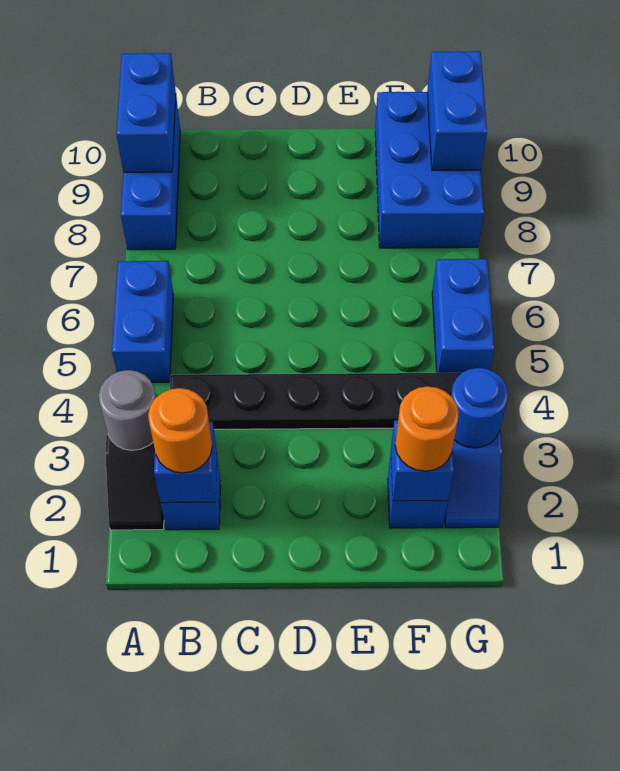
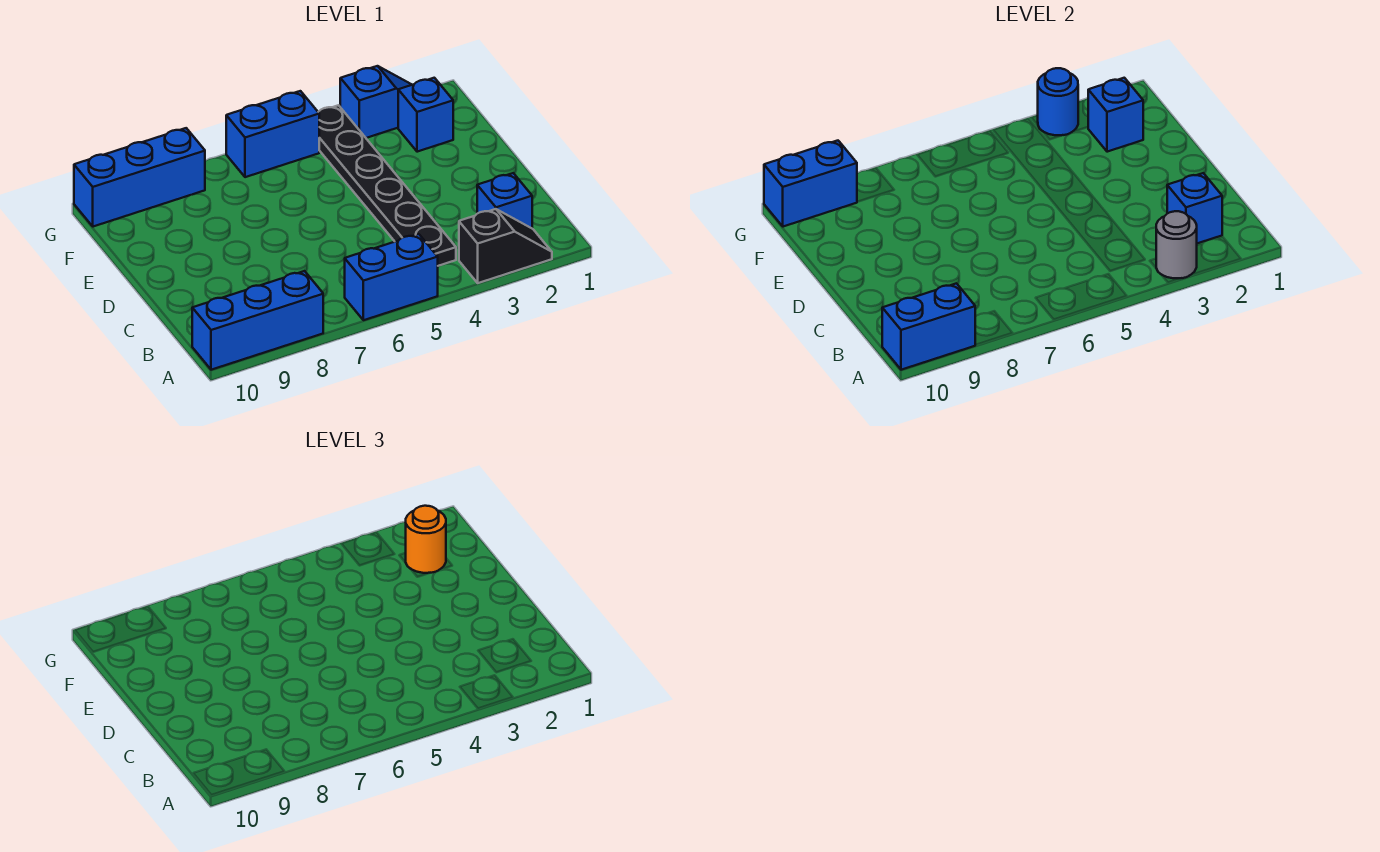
orange round brick B2 level 3 -> none
blue brick F8:G10 level 1 -> blue brick G8:G10 level 1

